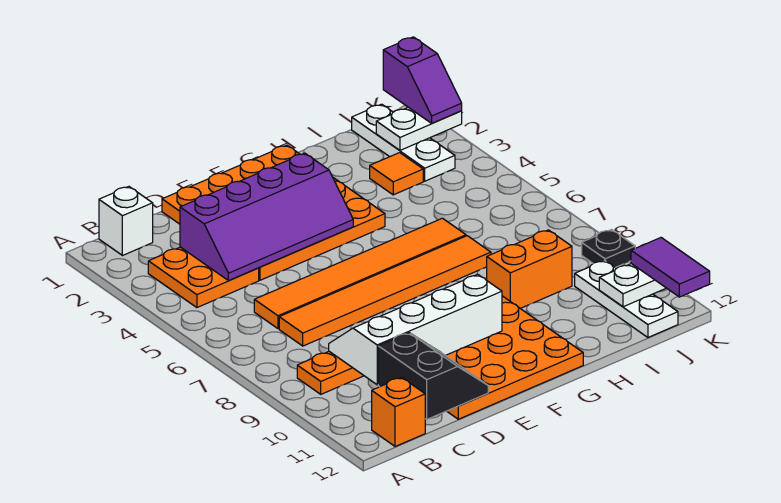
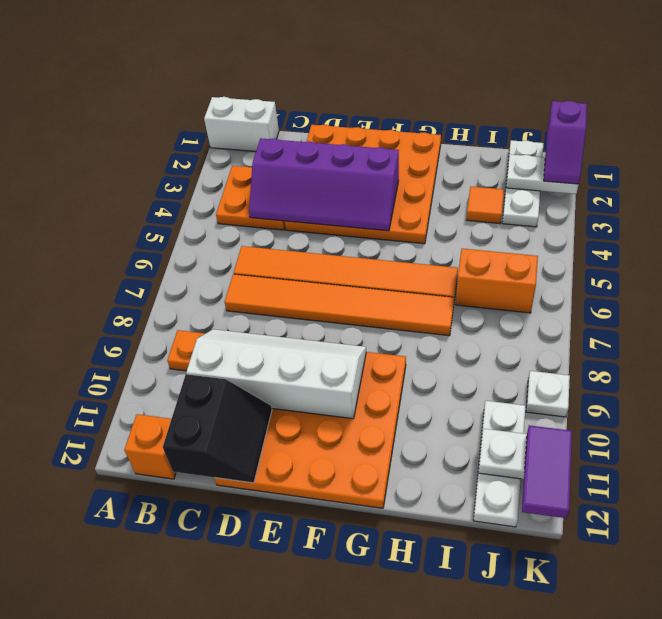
white brick B1 level 1 -> white brick A1:B1 level 1
orange brick H9:I9 level 1 -> orange brick I6:J6 level 1
black plate K9 level 1 -> white plate K9 level 1

